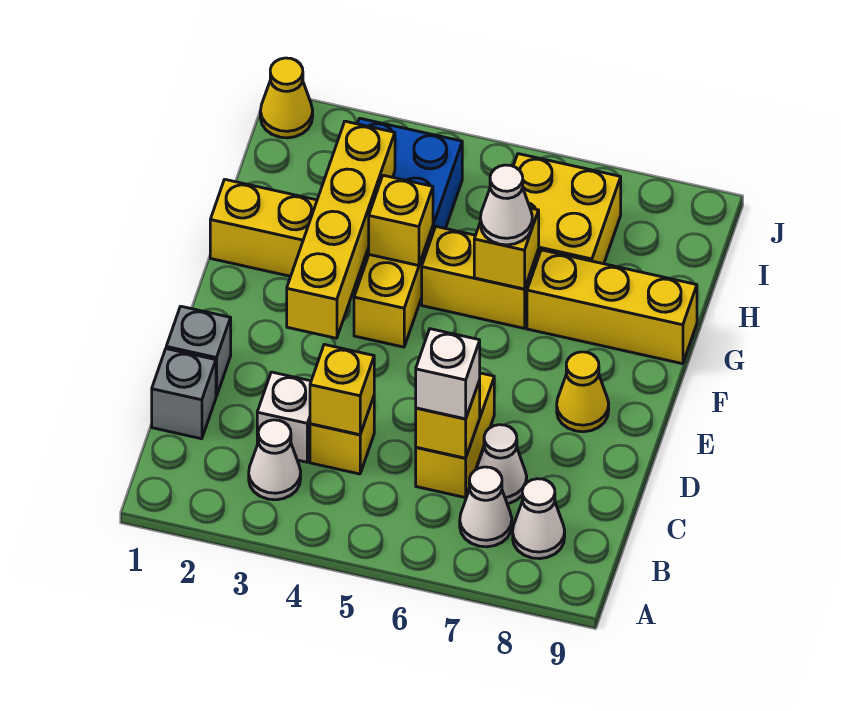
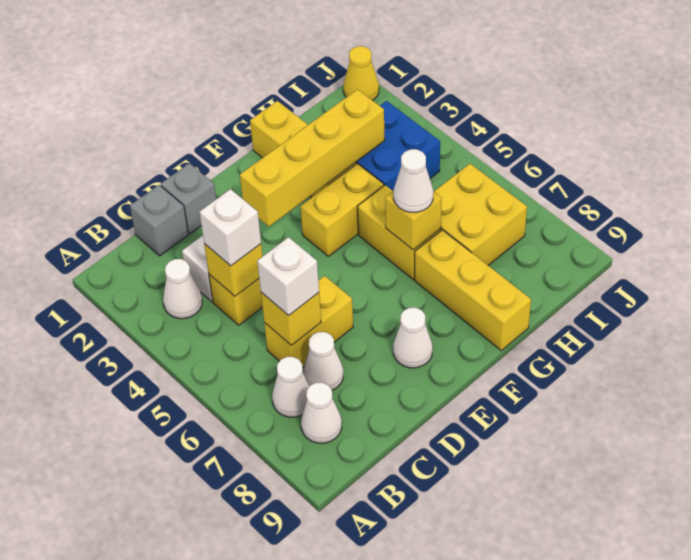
none -> white brick C4 level 3
yellow cone E8 level 1 -> white cone E8 level 1
yellow brick G4 level 2 -> none

